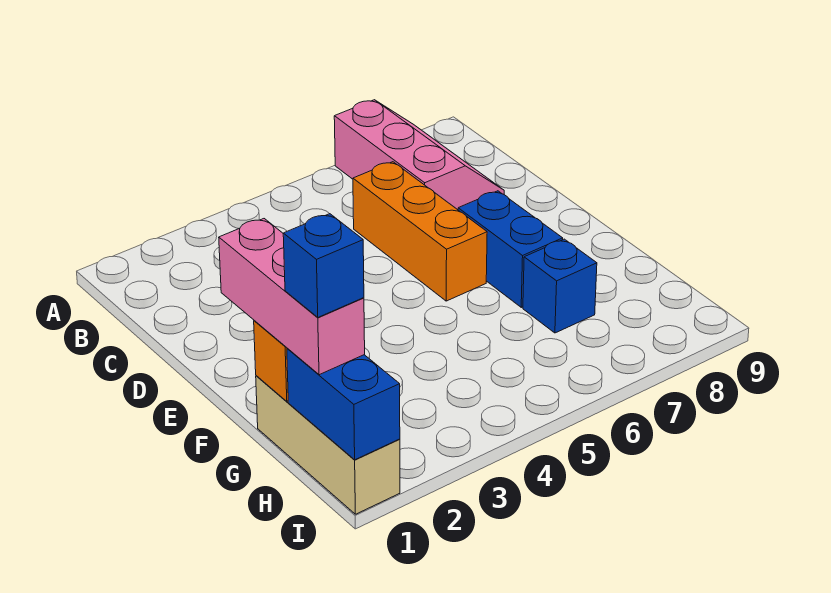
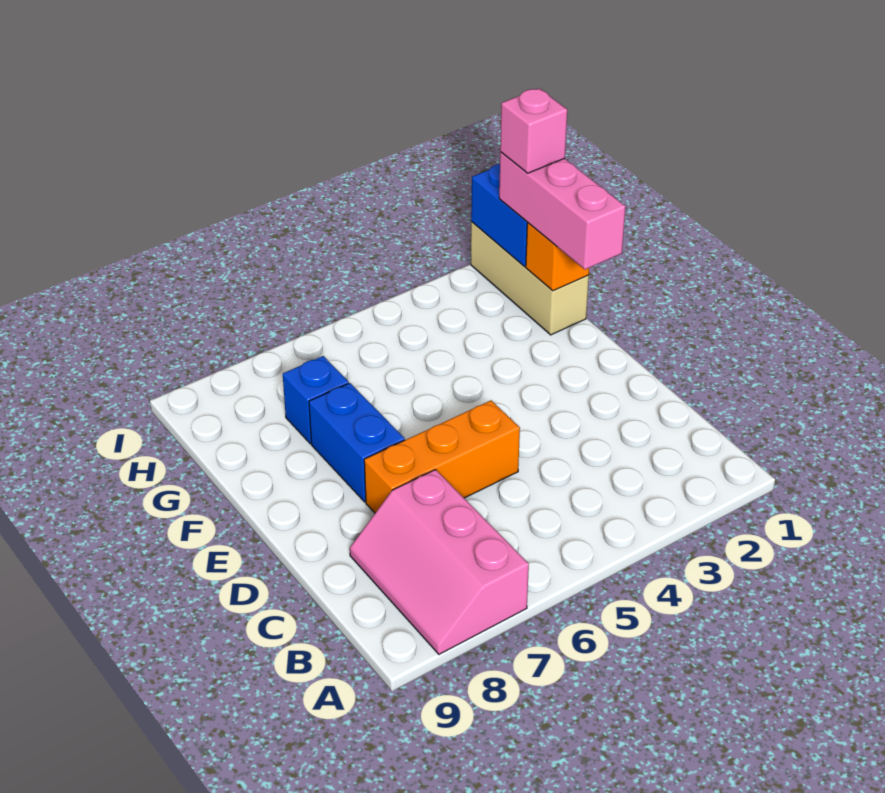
orange brick C6:E6 level 1 -> orange brick D5:D7 level 1
blue brick H1 level 4 -> pink brick H1 level 4

